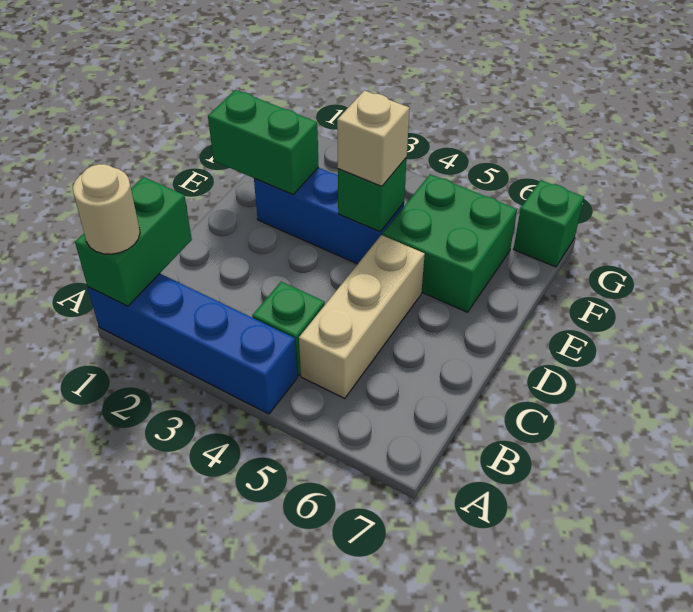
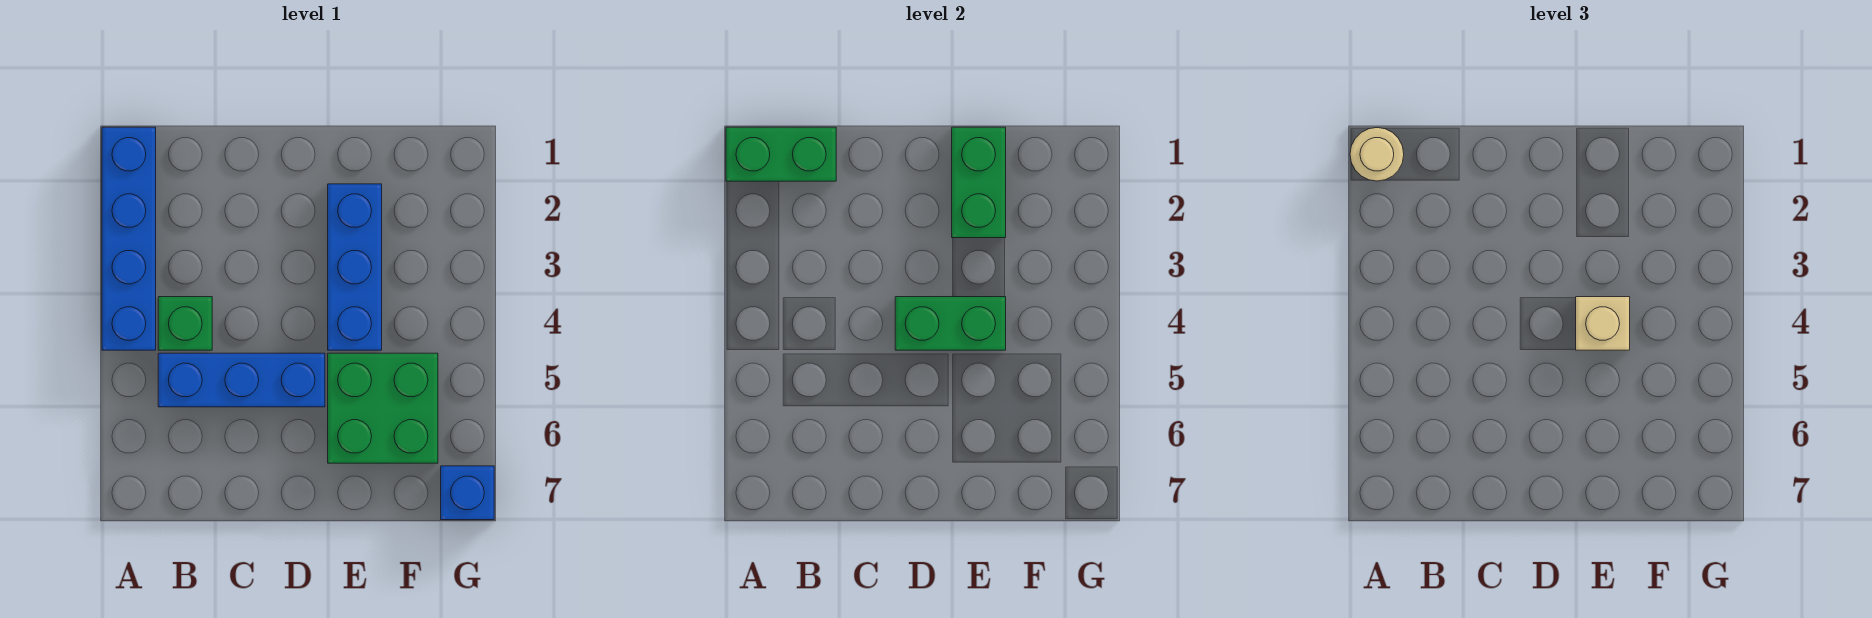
tan brick B5:D5 level 1 -> blue brick B5:D5 level 1
green brick E4 level 2 -> green brick D4:E4 level 2
green brick G7 level 1 -> blue brick G7 level 1

